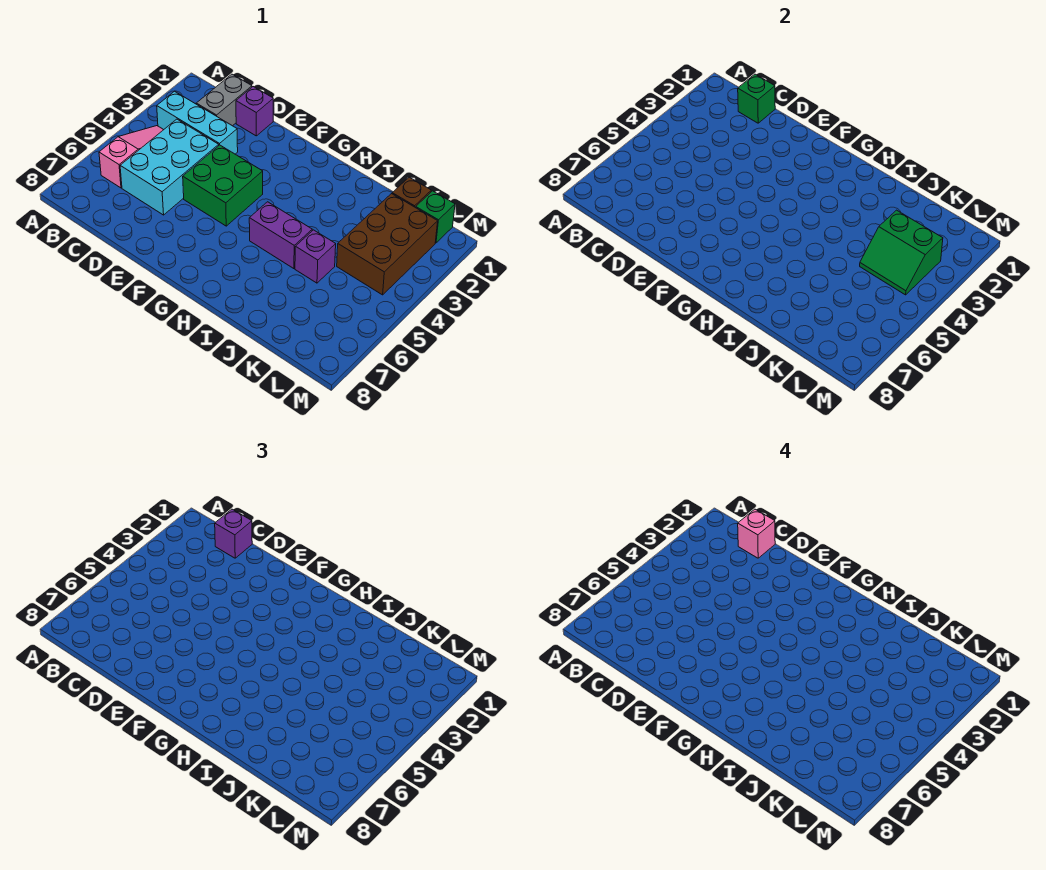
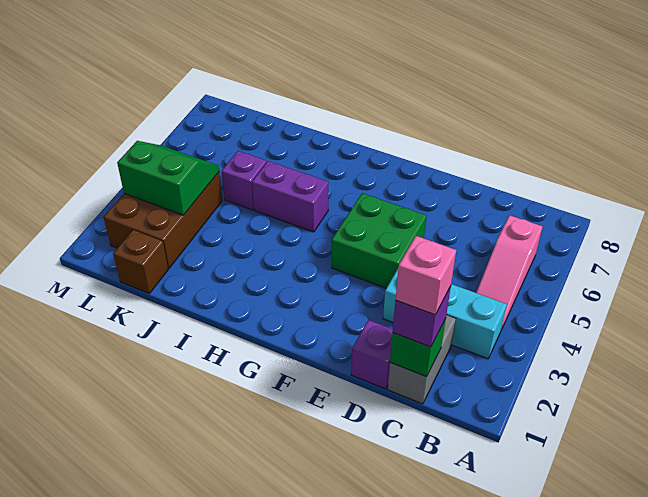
cyan brick C4:D6 level 1 -> none
green brick L1 level 1 -> none

